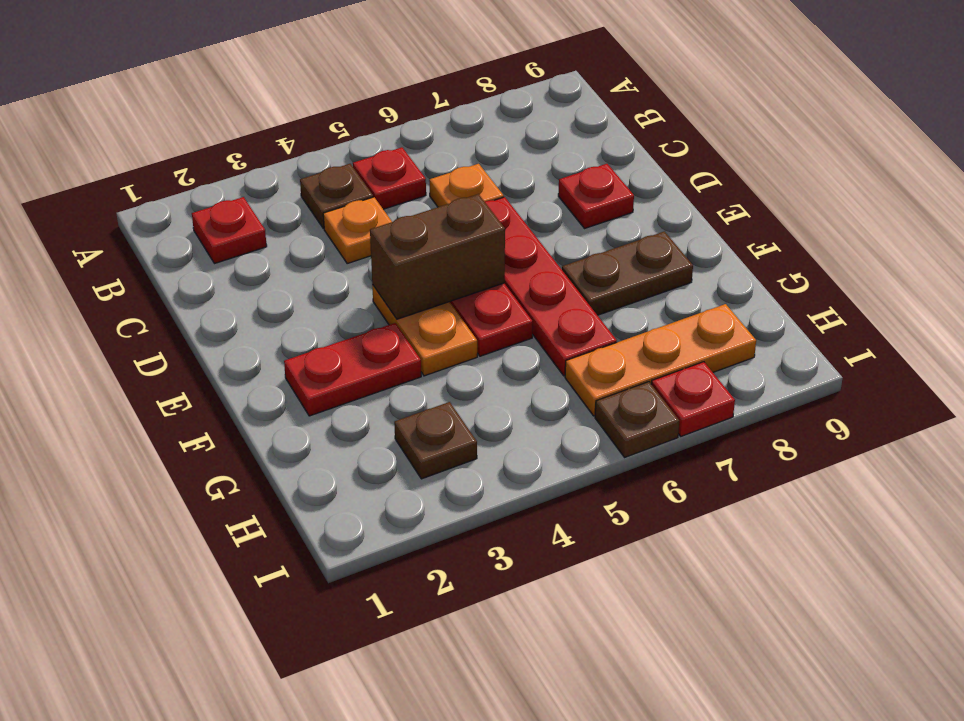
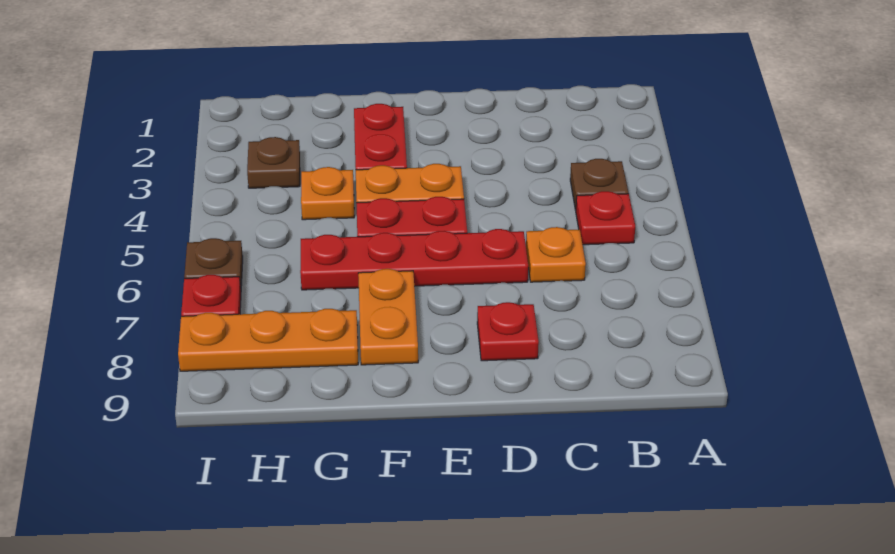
red plate B2 level 1 -> none
orange plate C4 level 1 -> orange plate G4 level 1
brown brick E4:E5 level 2 -> none
brown plate F7:F8 level 1 -> orange plate F7:F8 level 1
orange plate H6:H8 level 1 -> orange plate G8:I8 level 1

